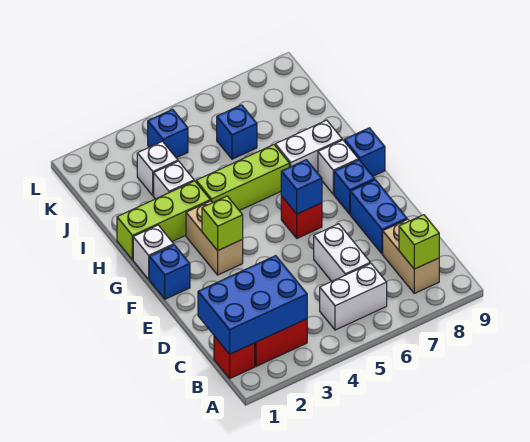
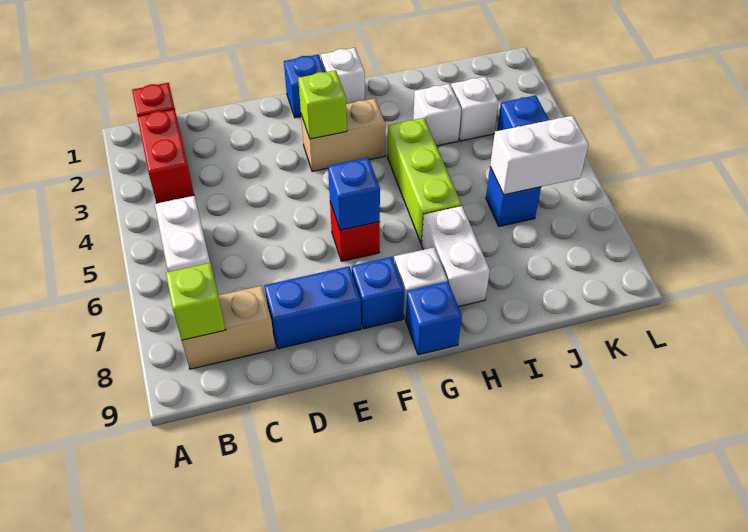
blue brick B1:C3 level 2 -> none
white brick C6:D6 level 1 -> white brick J6:K6 level 2
lime brick H1:H3 level 1 -> none

